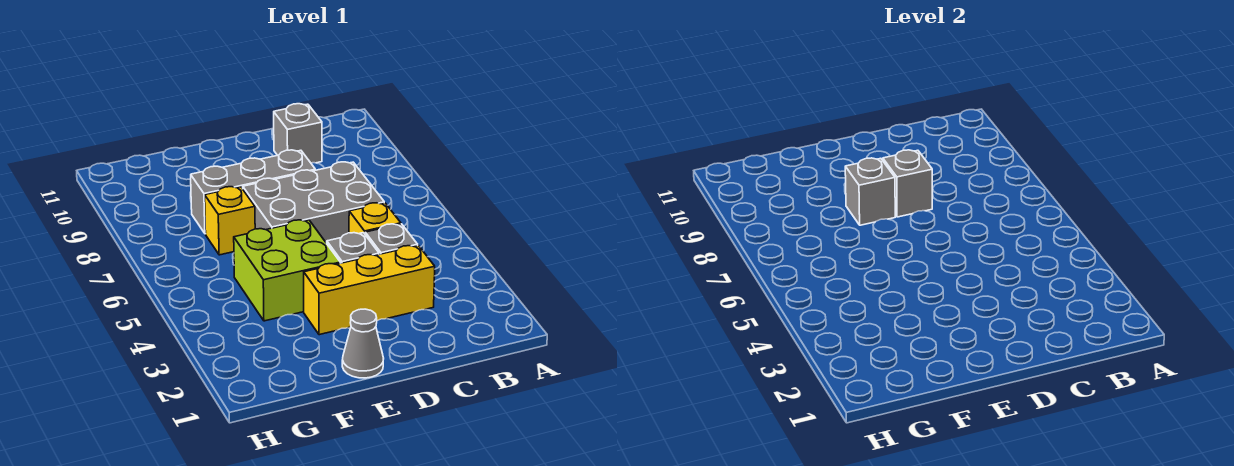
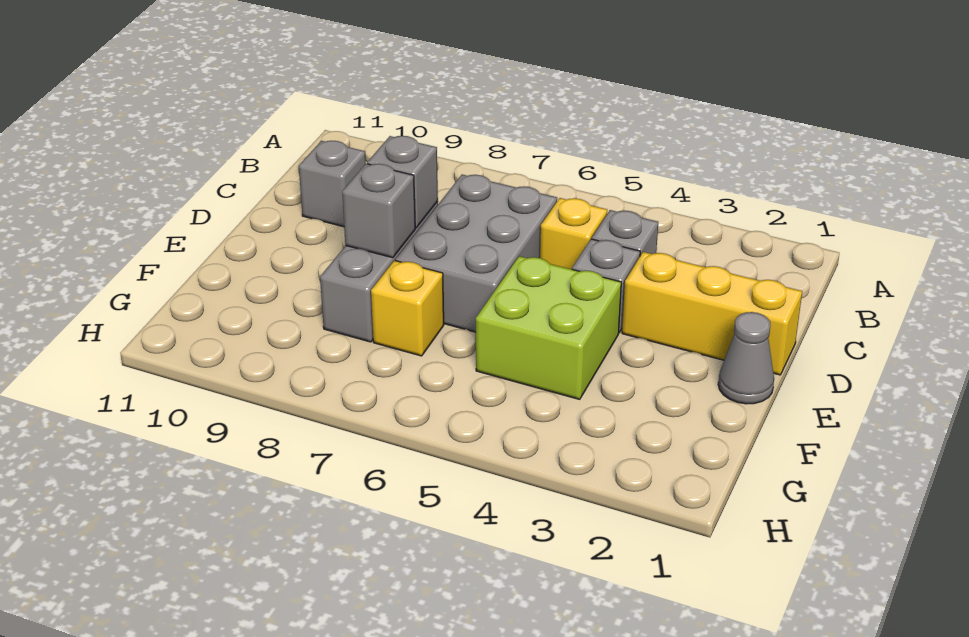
yellow brick C3:E3 level 1 -> yellow brick D1:D3 level 1

